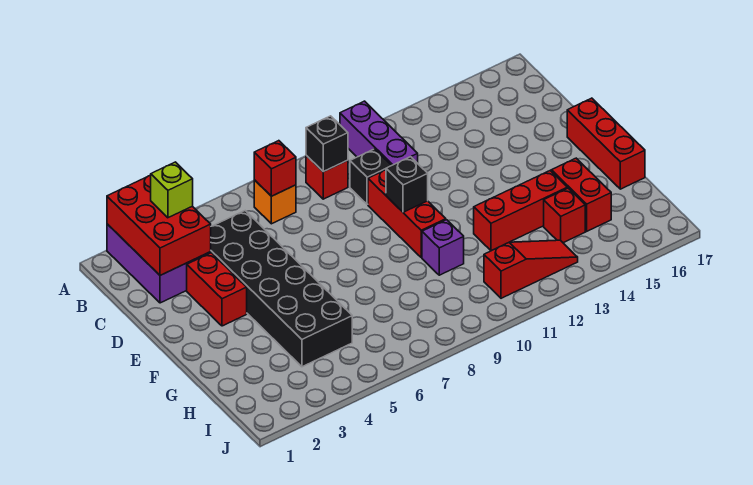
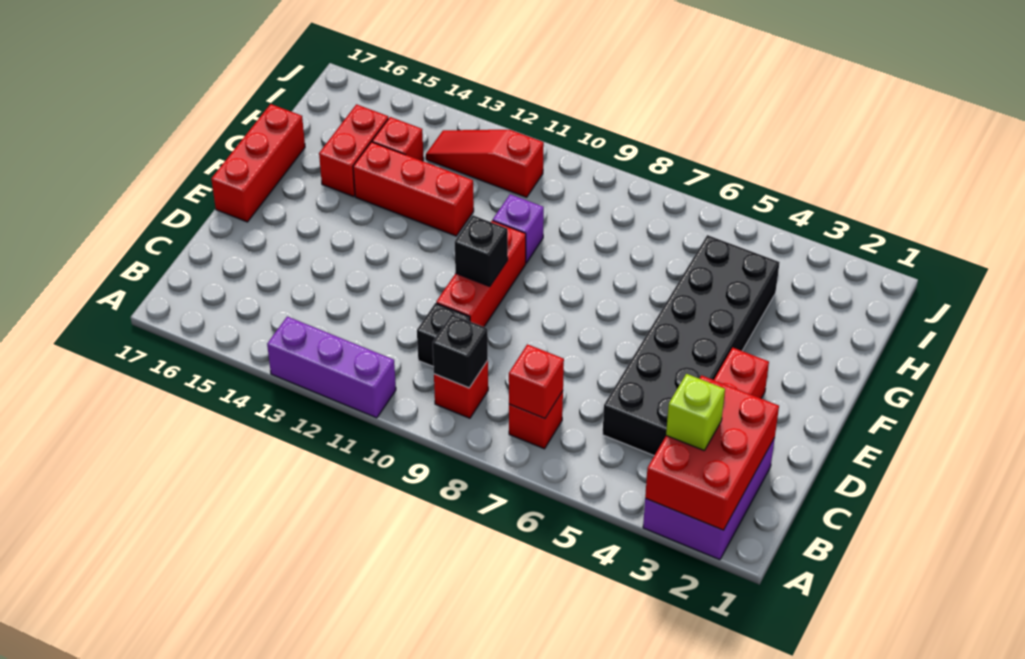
purple brick A11:C11 level 1 -> purple brick A11:A13 level 1
orange brick B7 level 1 -> red brick B7 level 1

